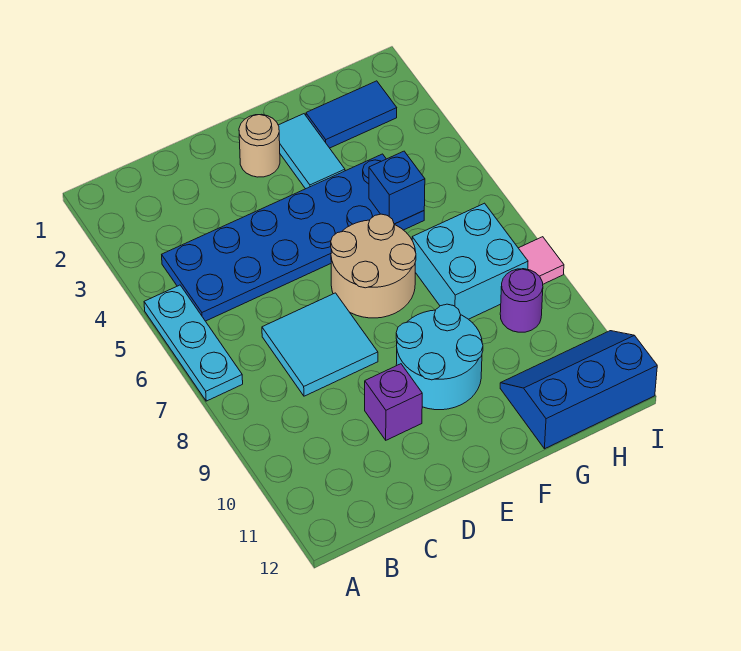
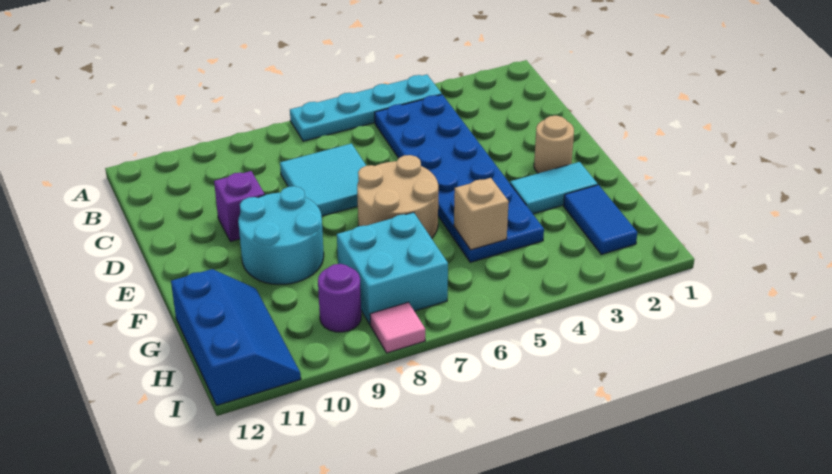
cyan plate A5:A7 level 1 -> cyan plate A4:A7 level 1
blue brick G5 level 2 -> tan brick G5 level 2

